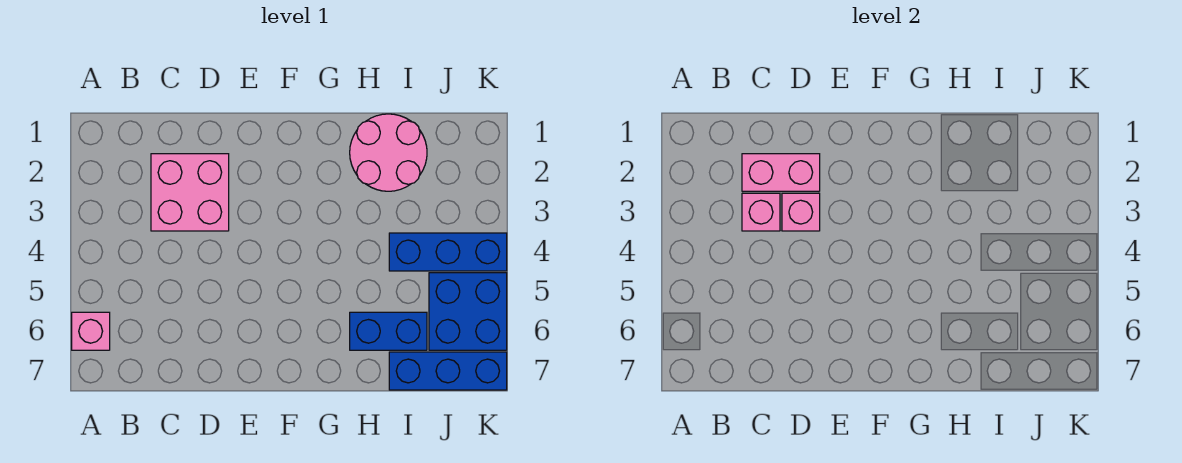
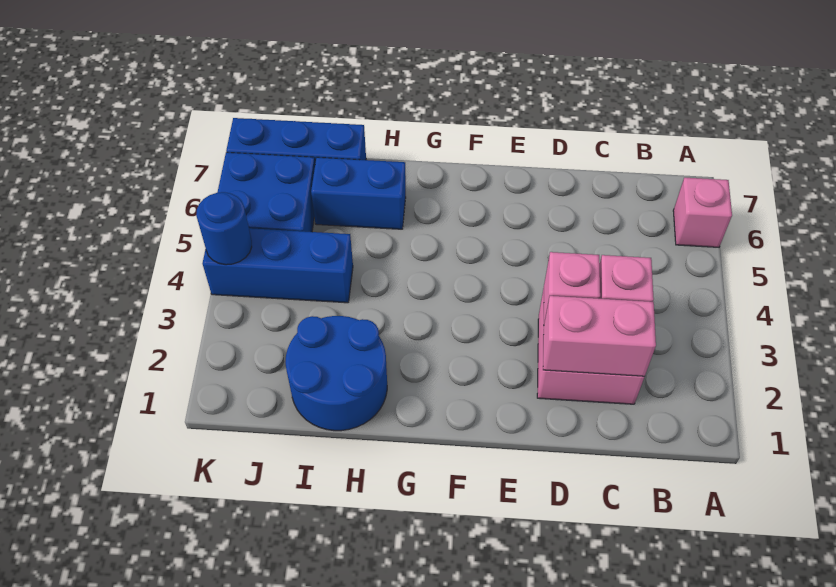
pink round brick H1:I2 level 1 -> blue round brick H1:I2 level 1
none -> blue round brick K4 level 2

